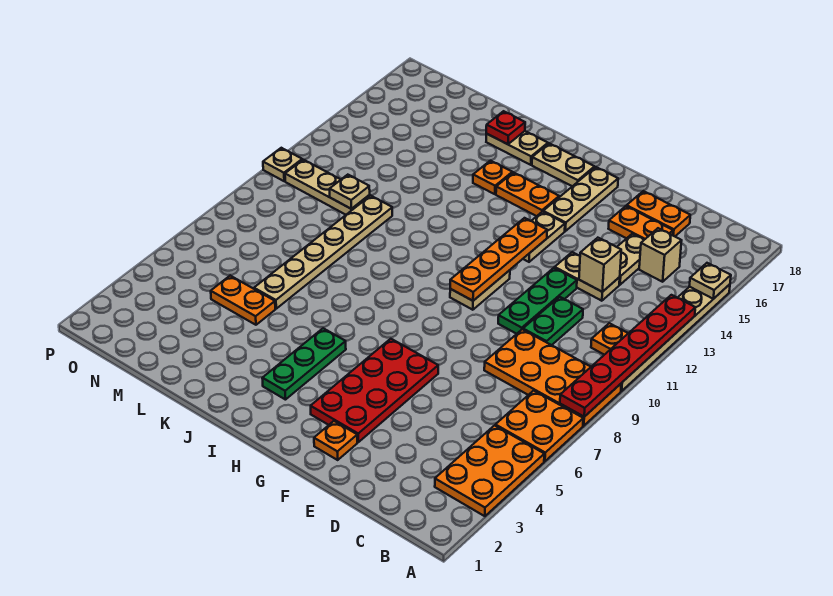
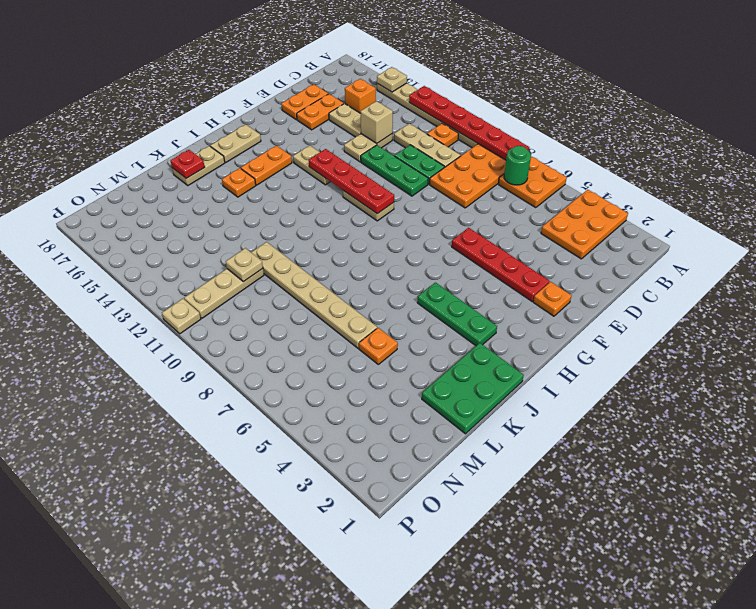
orange plate A3:B5 level 1 -> orange plate A3:C4 level 1
none -> green round brick B7 level 2
tan brick C15 level 1 -> orange brick C15 level 1
red plate F3:G6 level 1 -> red plate F3:F6 level 1
orange plate G10:G13 level 2 -> red plate G10:G13 level 2
tan plate G15:G17 level 1 -> tan plate C10:C12 level 1
none -> green plate J1:L2 level 1
orange plate L5:M5 level 1 -> orange plate L5 level 1

